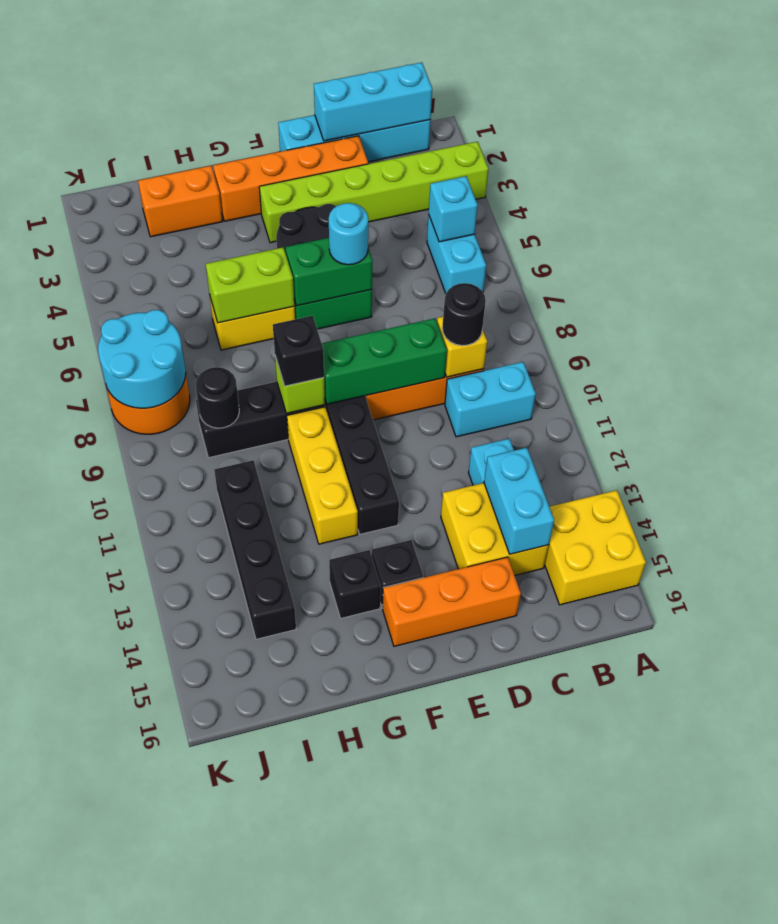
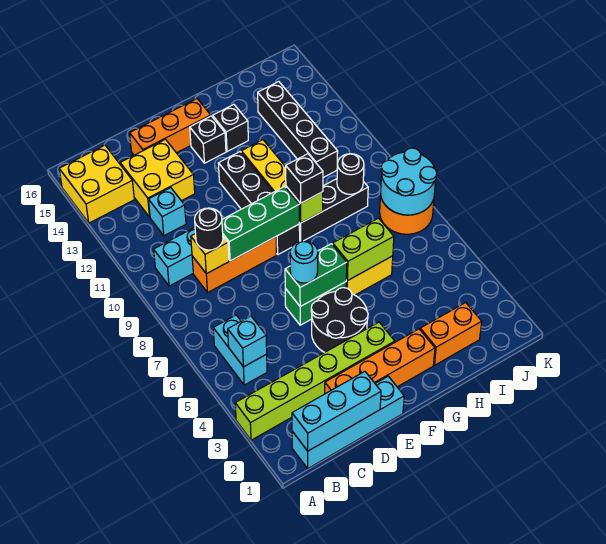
cyan brick C13:C14 level 2 -> none

